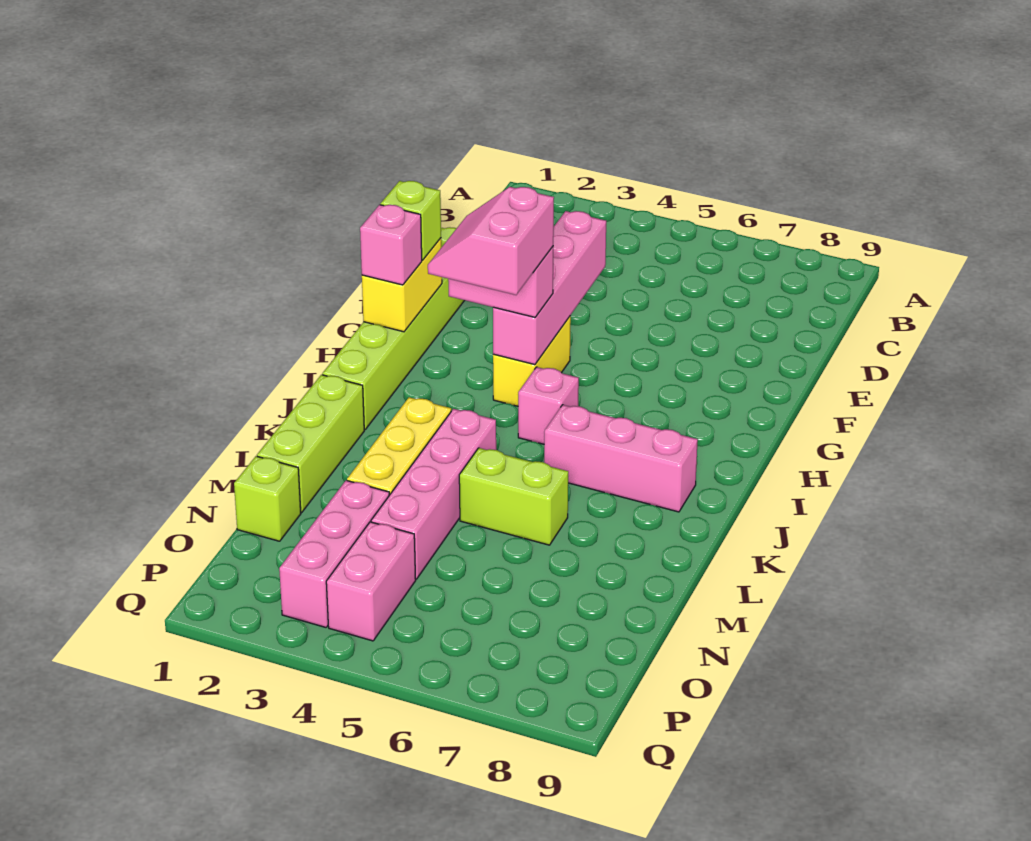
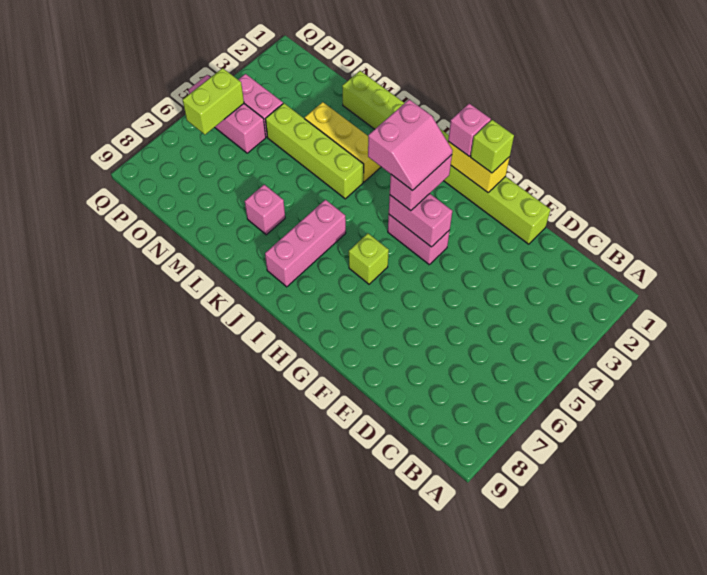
pink brick E4:H4 level 2 -> pink brick G4:H4 level 2
yellow brick G4:H4 level 1 -> pink brick G4:H4 level 1
pink slope H3:I4 level 4 top 4 -> pink slope H3:I4 level 4 top I
pink brick I5 level 1 -> pink brick L7 level 1
pink brick K4:N4 level 1 -> lime brick K4:N4 level 1
lime brick L5:L6 level 1 -> lime brick P5:P6 level 2
lime brick N1 level 1 -> lime brick H6 level 1
pink brick N3:P3 level 1 -> pink brick O5:Q5 level 1

